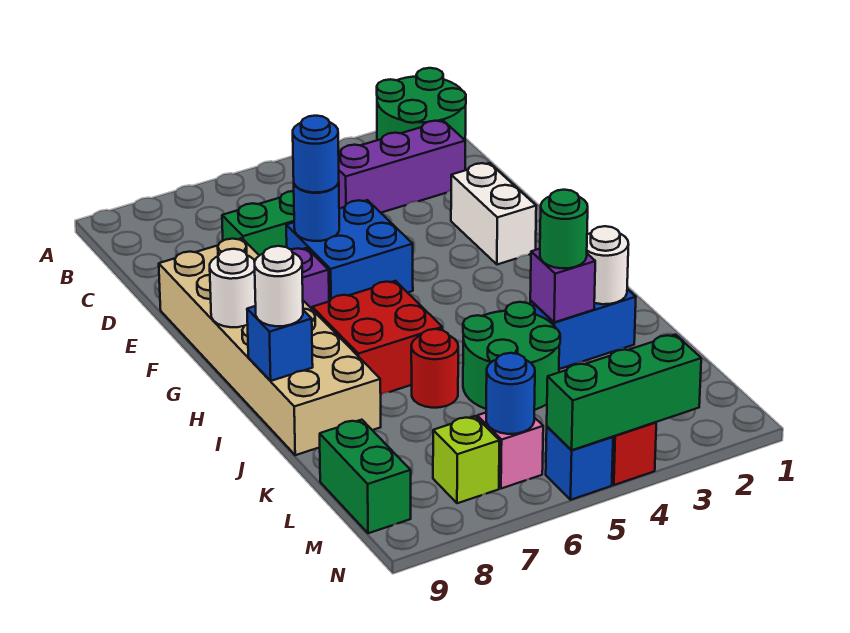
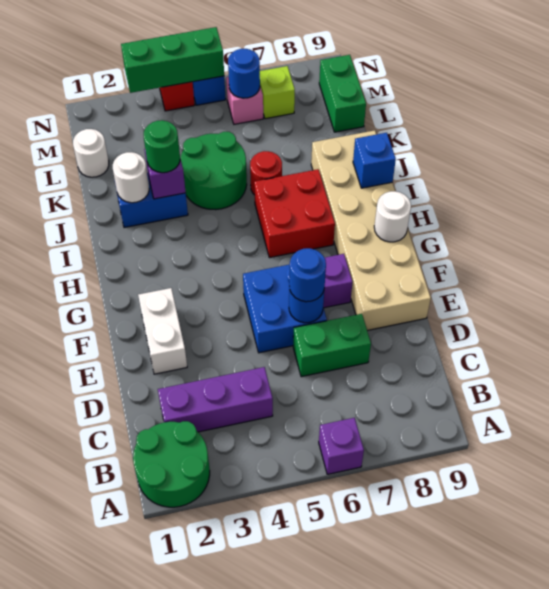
none -> purple brick A6 level 1
white round brick I9 level 3 -> white round brick L1 level 1

